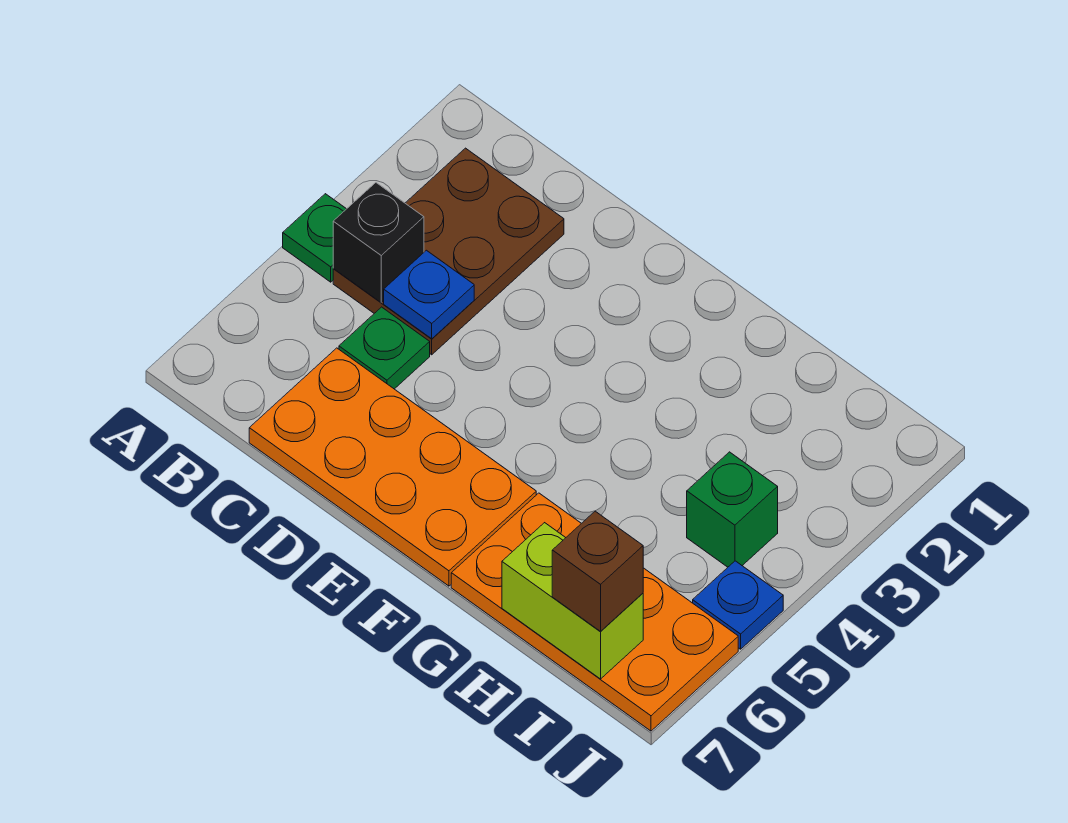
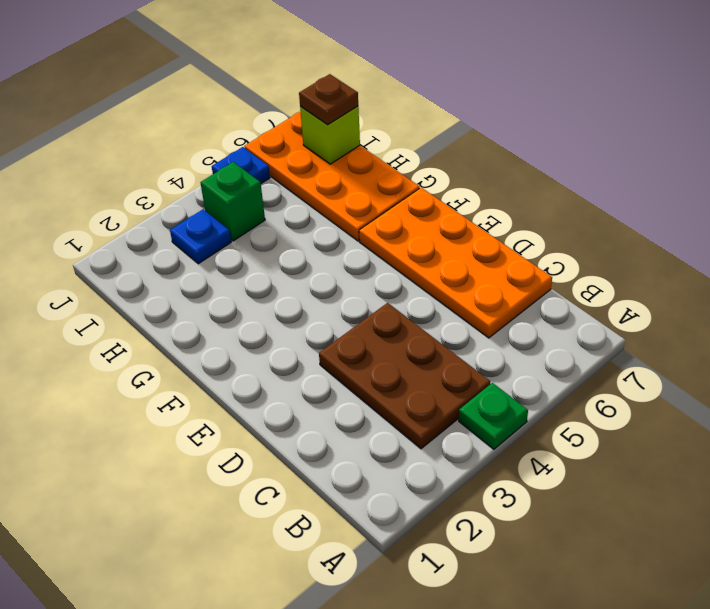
brown plate B2:C4 level 1 -> brown plate B3:D4 level 1
black brick B4 level 2 -> none
blue plate C4 level 2 -> blue plate I3 level 1
green plate C5 level 1 -> none
lime brick H7:I7 level 2 -> lime brick I7 level 2
brown brick I7 level 3 -> brown plate I7 level 3

